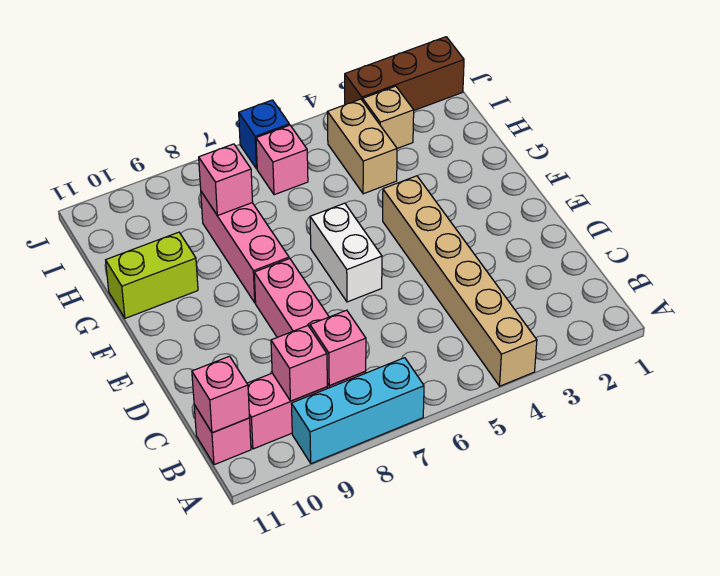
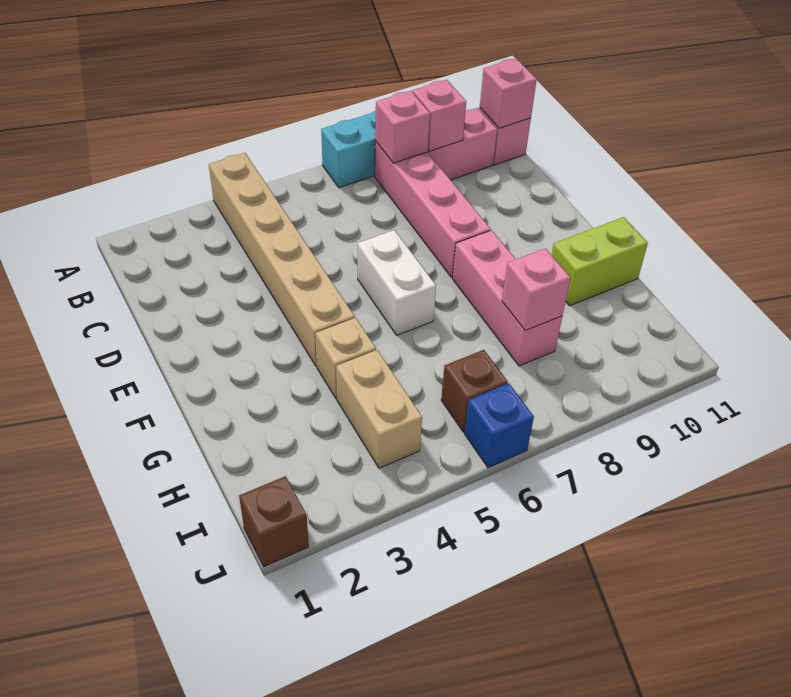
tan brick I3 level 1 -> tan brick G4 level 1
pink brick I6 level 1 -> brown brick I6 level 1
brown brick J1:J3 level 1 -> brown brick J1 level 1

